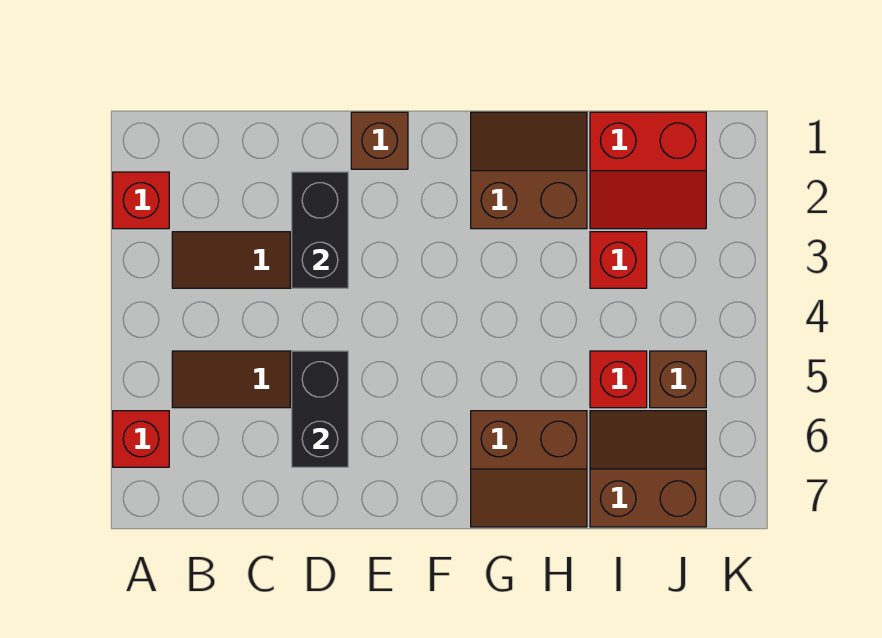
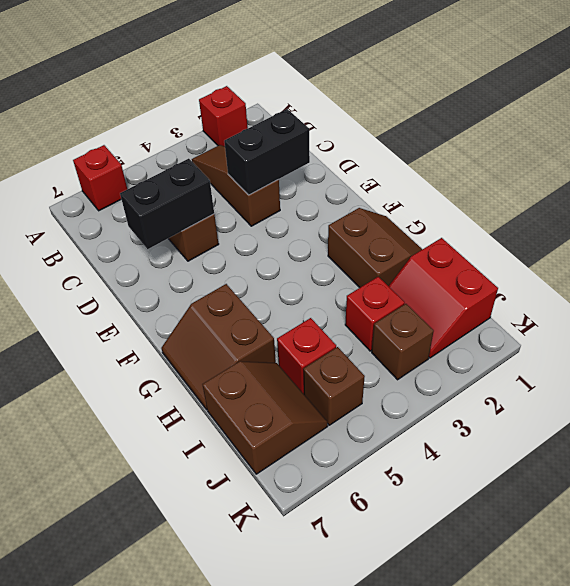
brown brick E1 level 1 -> brown brick J3 level 1

